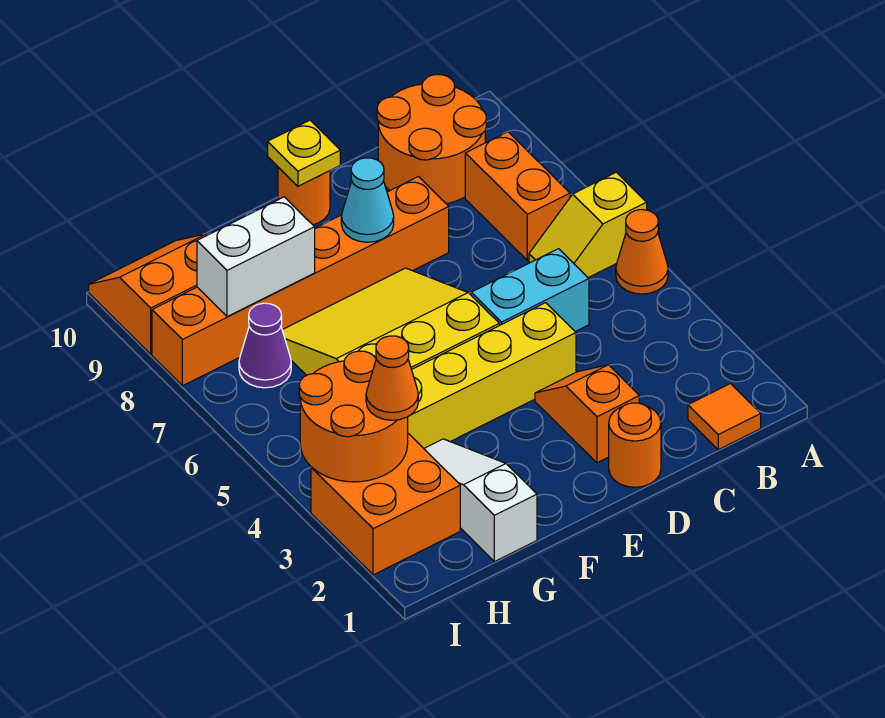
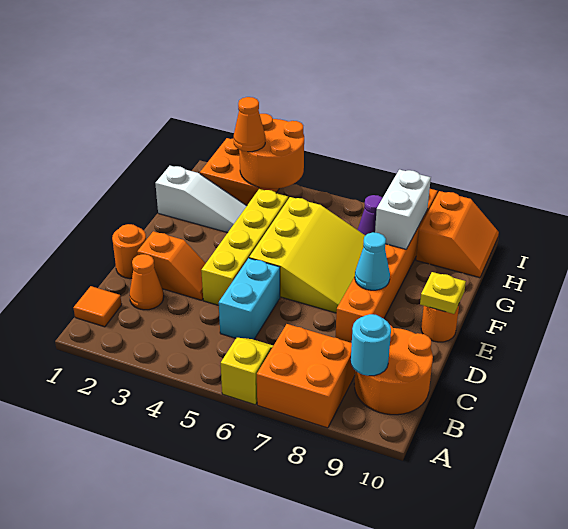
orange cone A5 level 1 -> orange cone C2 level 1
orange brick B7:B8 level 1 -> orange brick A7:B8 level 1
none -> cyan round brick B9 level 2

